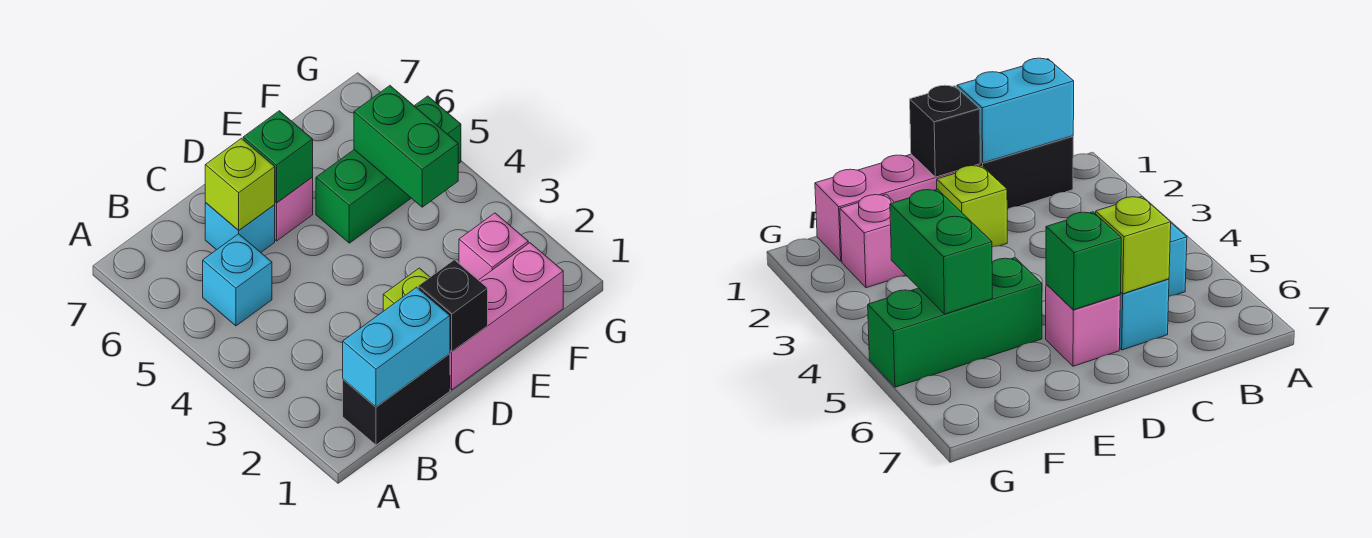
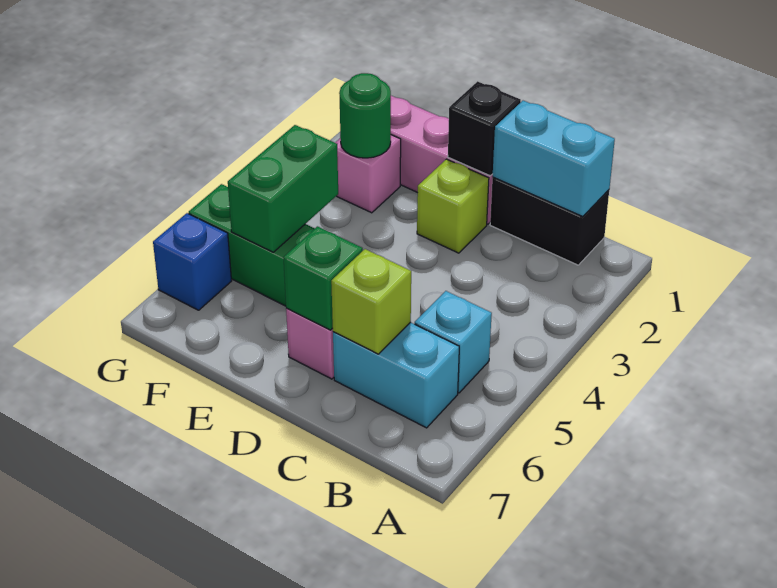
cyan brick C6 level 1 -> cyan brick B6:C6 level 1
none -> green round brick F2 level 2
none -> blue brick G6 level 1

